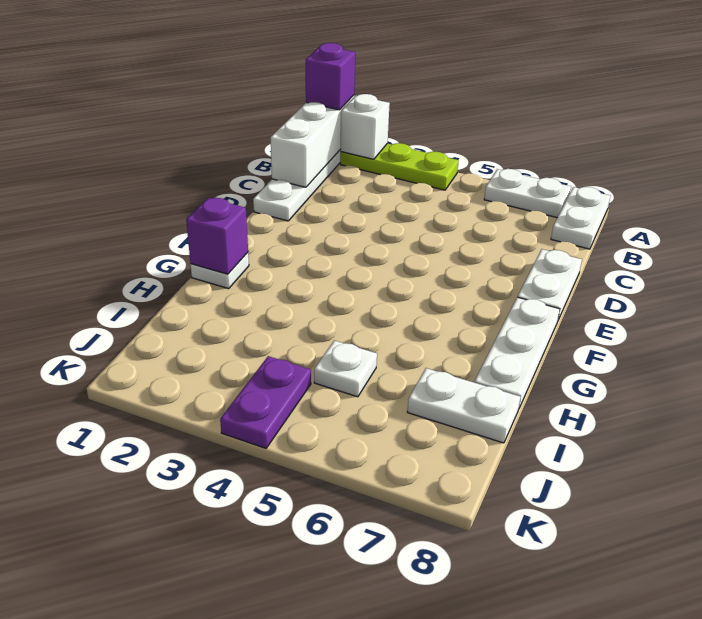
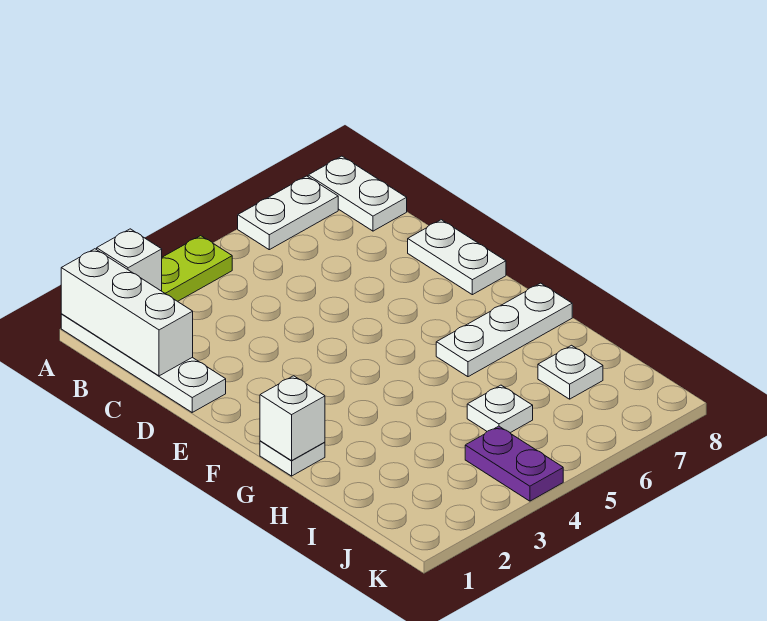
purple brick A1 level 3 -> none
white plate F8:H8 level 1 -> white plate G6:G8 level 1
purple brick G1 level 2 -> white brick G1 level 2
white plate I7:I8 level 1 -> white plate I7 level 1

